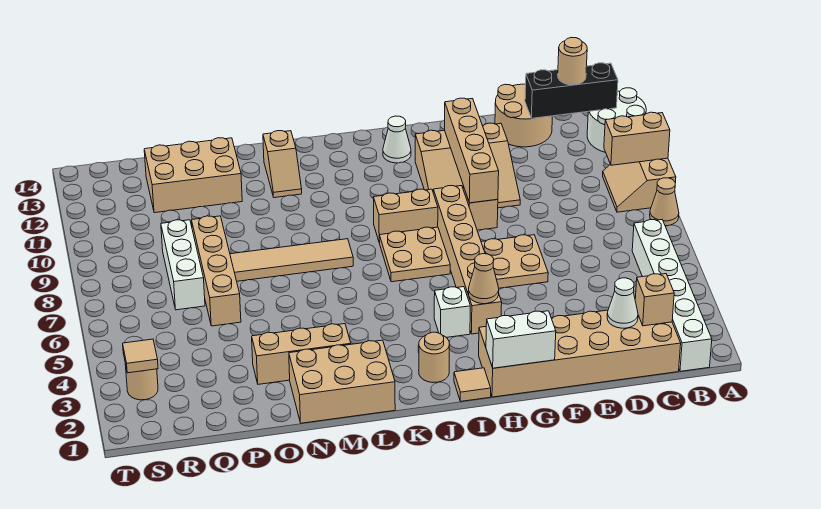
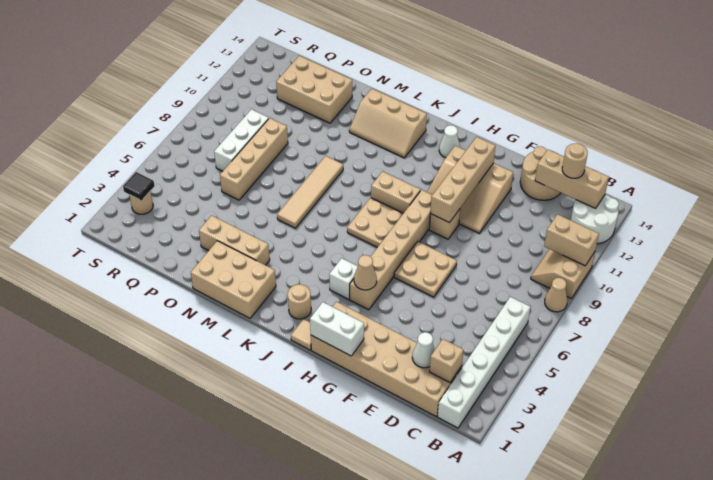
black brick B13:D13 level 2 -> tan brick B13:D13 level 2
tan tile L8:O8 level 1 -> tan tile M6:M9 level 1
tan slope M12:M13 level 1 top 13 -> tan slope K12:M13 level 1 top 13
tan tile S3 level 2 -> black tile S3 level 2

